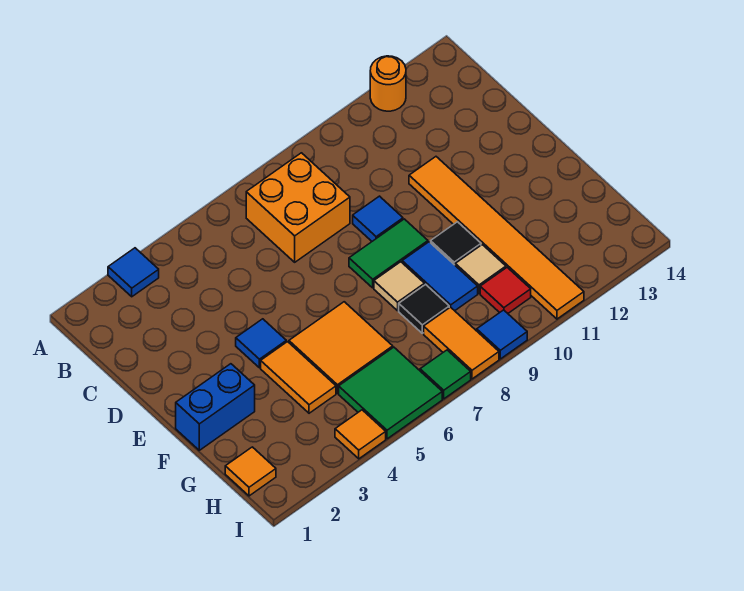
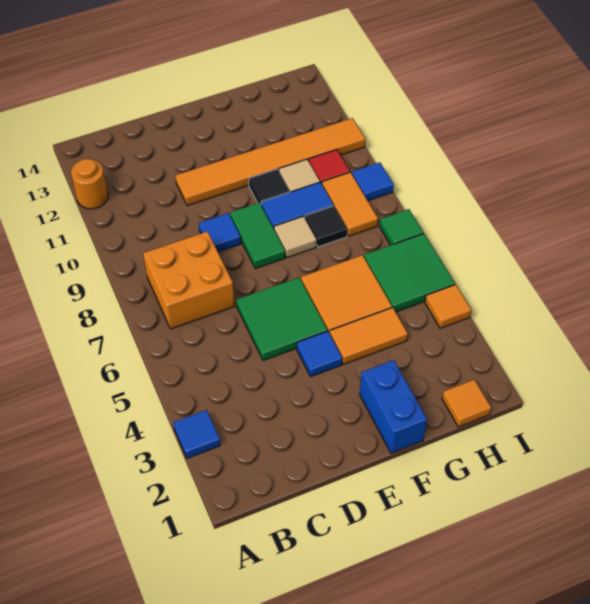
none -> green tile D5:E6 level 1
orange tile H8:I8 level 1 -> orange tile H8:H9 level 1

